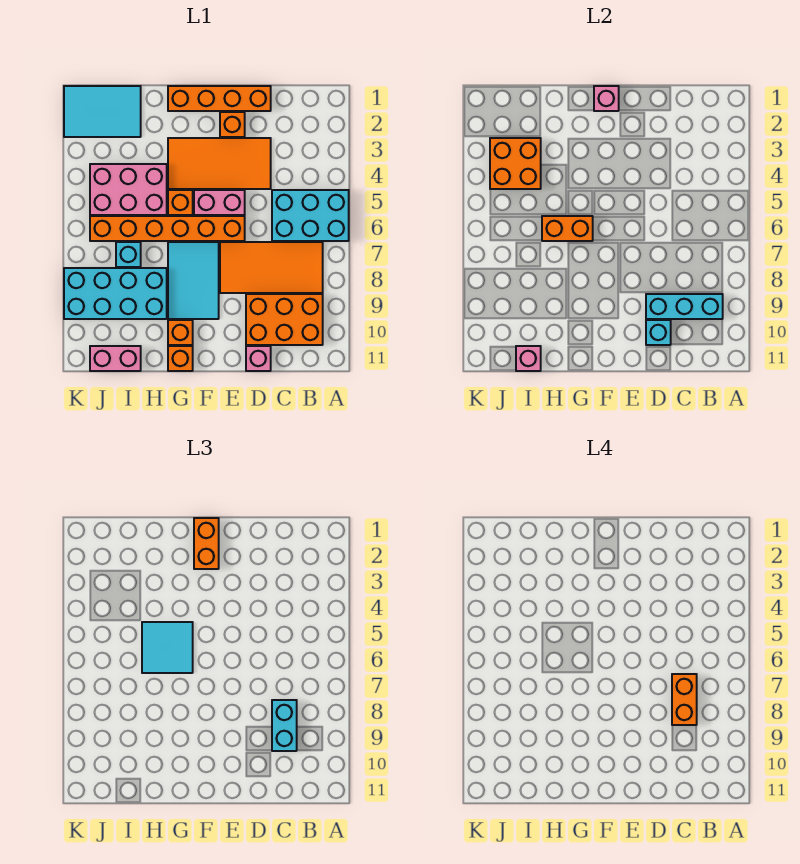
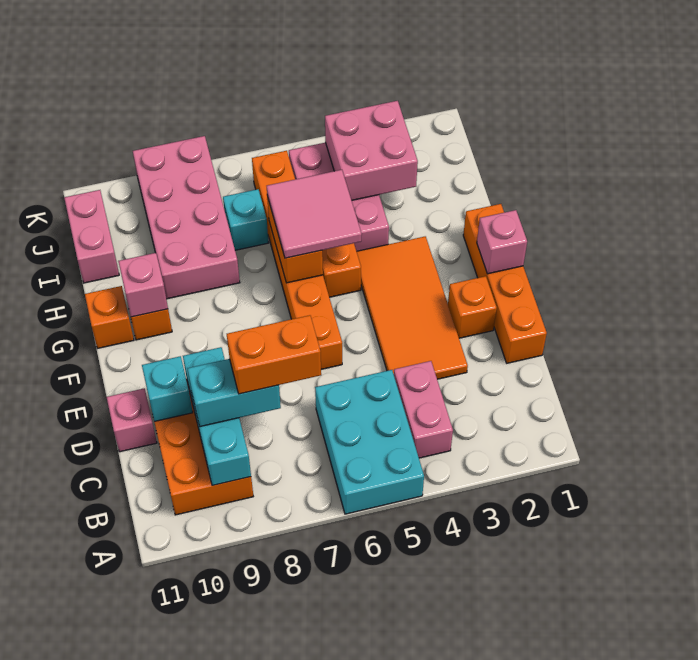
orange tile B7:E8 level 1 -> none
pink brick E5:F5 level 1 -> pink brick B4:C4 level 1
orange brick F1:F2 level 3 -> none
cyan tile F7:G9 level 1 -> none
cyan tile G5:H6 level 3 -> pink tile G5:H6 level 3
cyan brick H8:K9 level 1 -> pink brick H8:K9 level 1
cyan tile I1:K2 level 1 -> none
orange brick I3:J4 level 2 -> pink brick I3:J4 level 2
pink brick I11 level 2 -> pink brick G10 level 2

